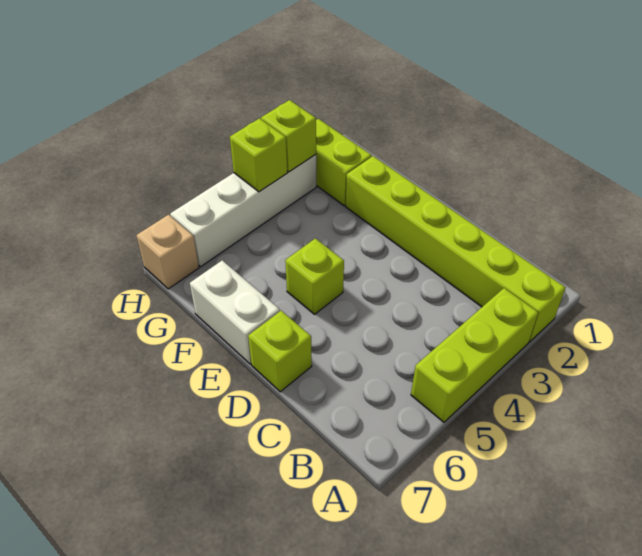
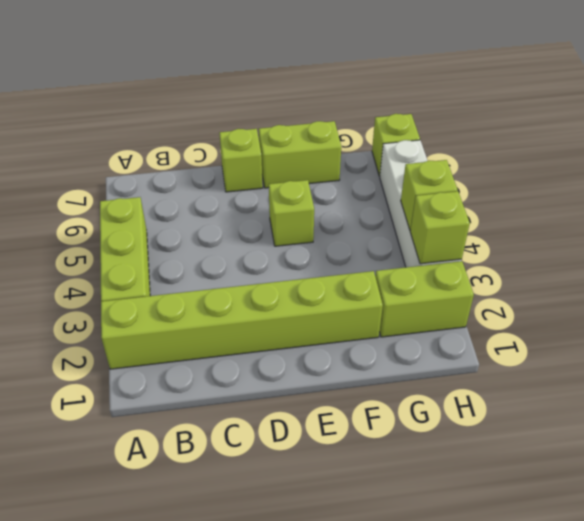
white brick E7:F7 level 1 -> lime brick E7:F7 level 1
tan brick H7 level 1 -> lime brick H7 level 1

